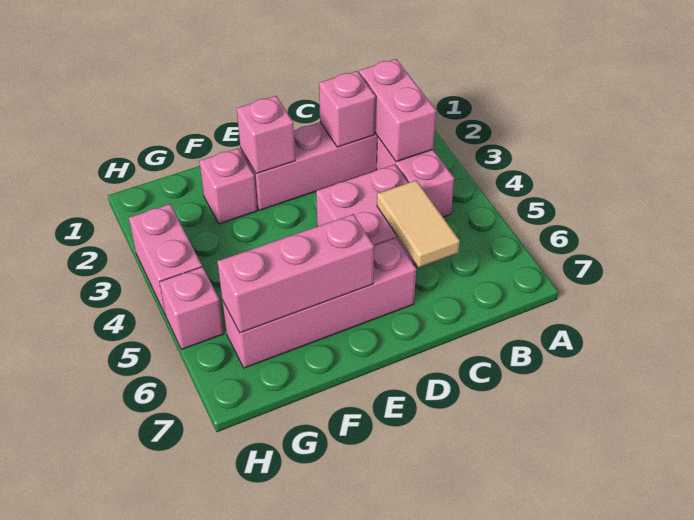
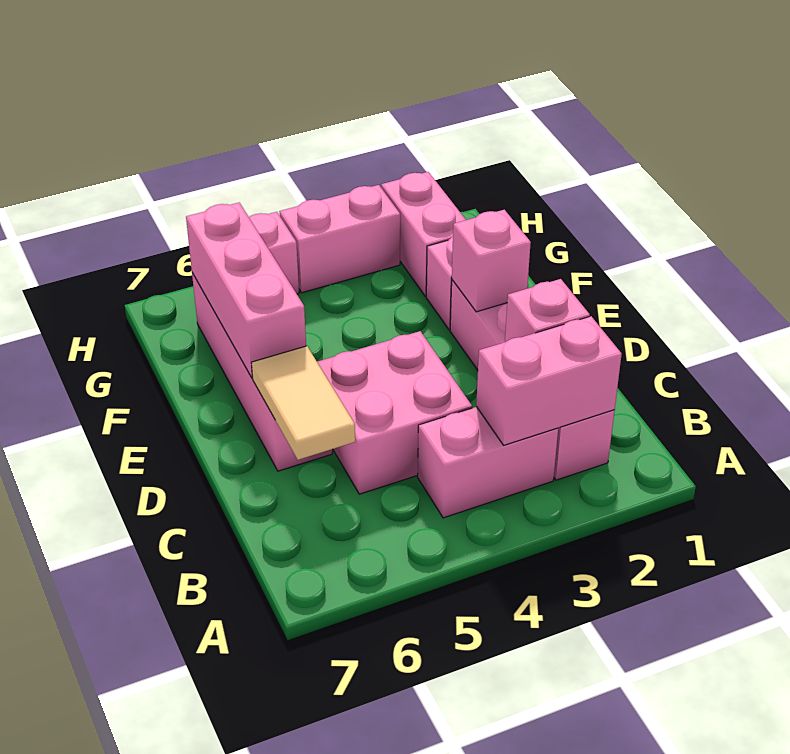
tan tile C5:C6 level 2 -> tan tile C6:D6 level 2
none -> pink brick G2:H2 level 1

